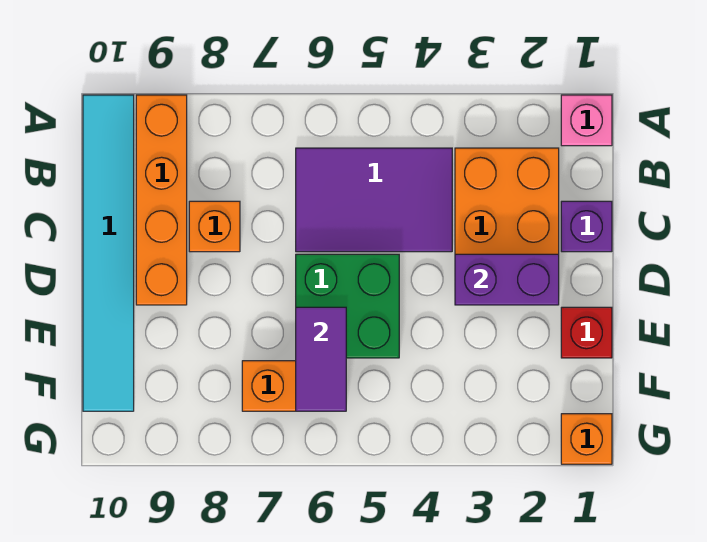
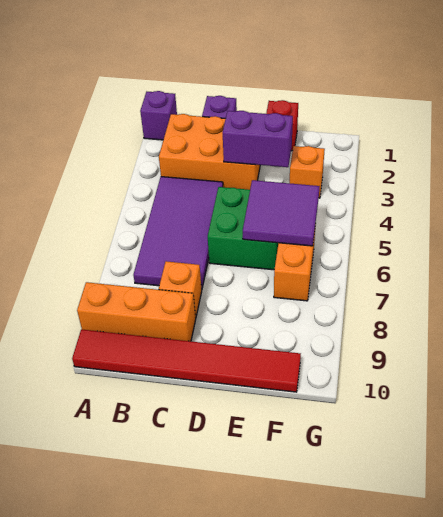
pink brick A1 level 1 -> purple brick A1 level 1
orange brick A9:D9 level 1 -> orange brick A9:C9 level 1
cyan tile A10:F10 level 1 -> red tile A10:F10 level 1
purple tile B4:C6 level 1 -> purple tile B4:C7 level 1
purple brick D2:D3 level 2 -> purple brick D3:E3 level 2
purple tile E6:F6 level 2 -> purple tile E5:F6 level 2
orange brick G1 level 1 -> orange brick F3 level 1

